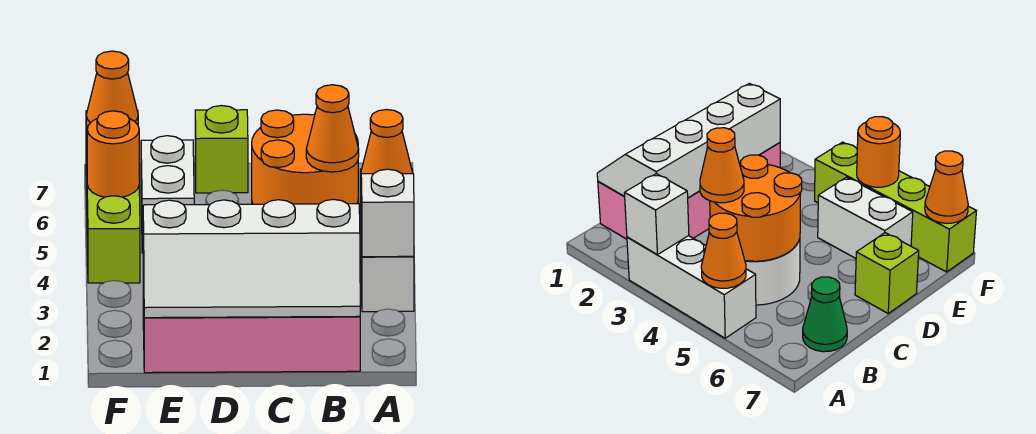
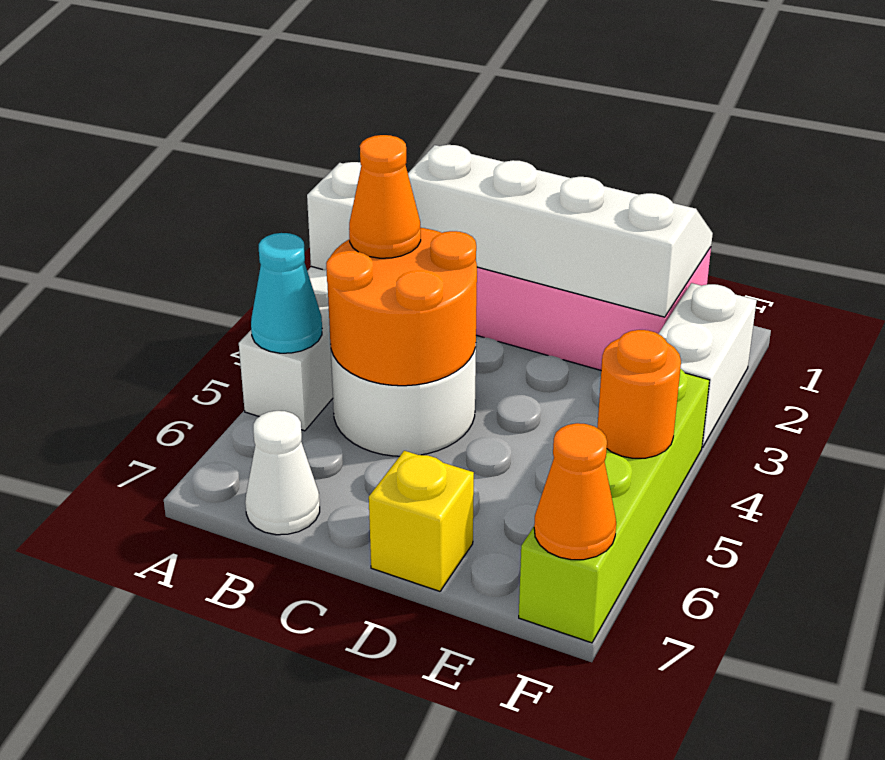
orange cone A5 level 2 -> cyan cone A5 level 2
green cone B7 level 1 -> white cone B7 level 1
lime brick D7 level 1 -> yellow brick D7 level 1
white brick E5:E6 level 1 -> white brick F2:F3 level 1

